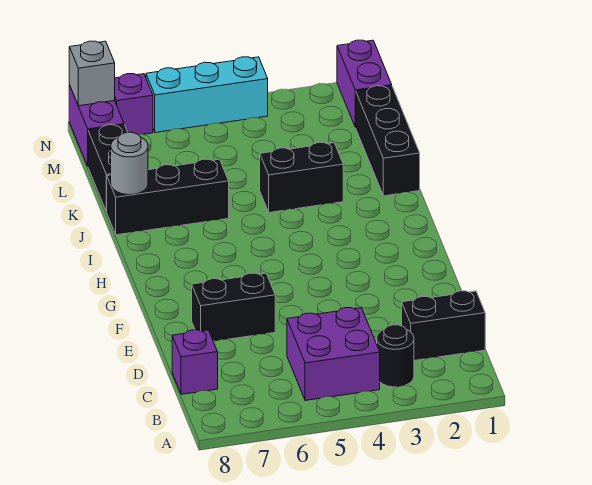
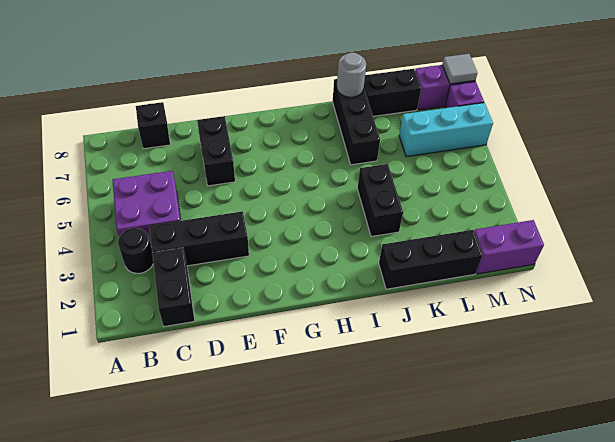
none -> black brick C3:E3 level 1
purple brick C8 level 1 -> black brick C8 level 1
cyan brick N4:N6 level 1 -> cyan brick L6:N6 level 1
grey brick N8 level 2 -> grey tile N8 level 2

